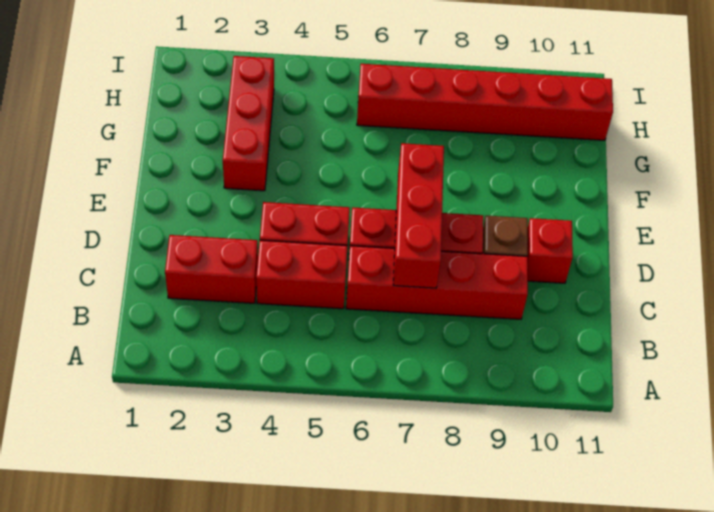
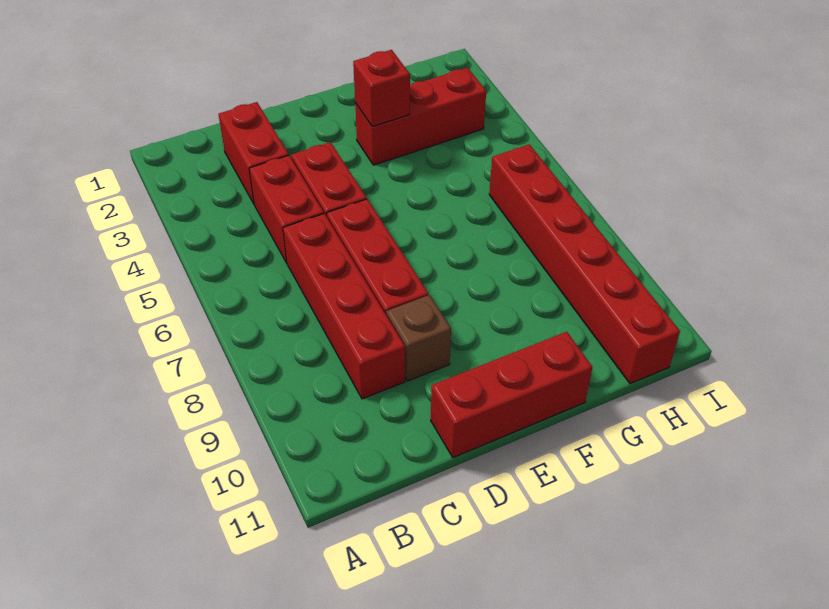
red brick C7:E7 level 2 -> red brick D11:F11 level 1
red brick D10 level 1 -> red brick F3 level 2

